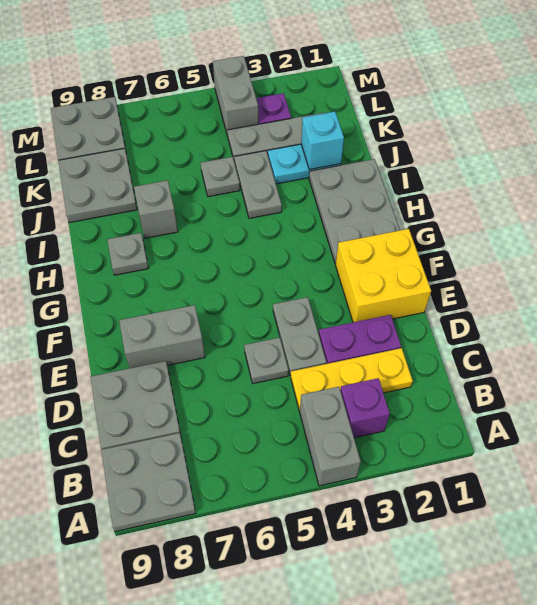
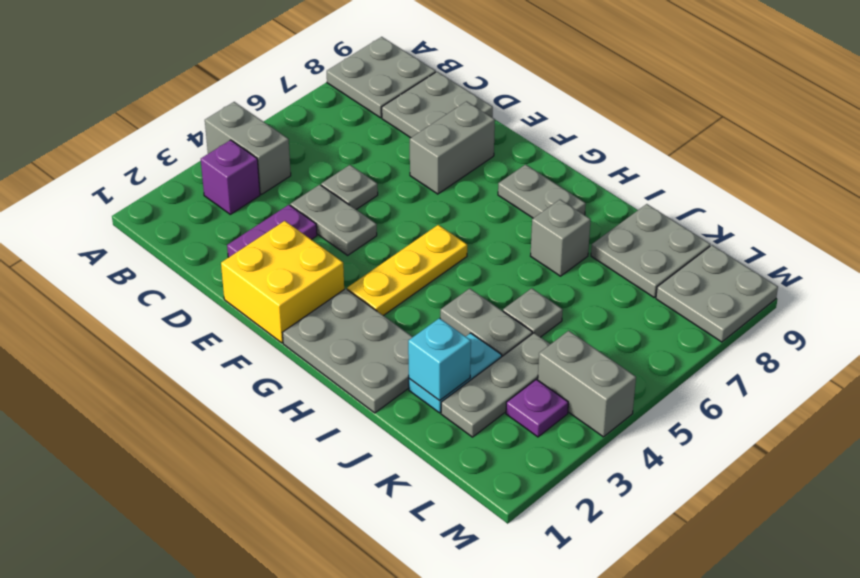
yellow plate C2:C4 level 1 -> yellow plate G3:G5 level 1
grey plate H8 level 1 -> grey plate G8:H8 level 1

